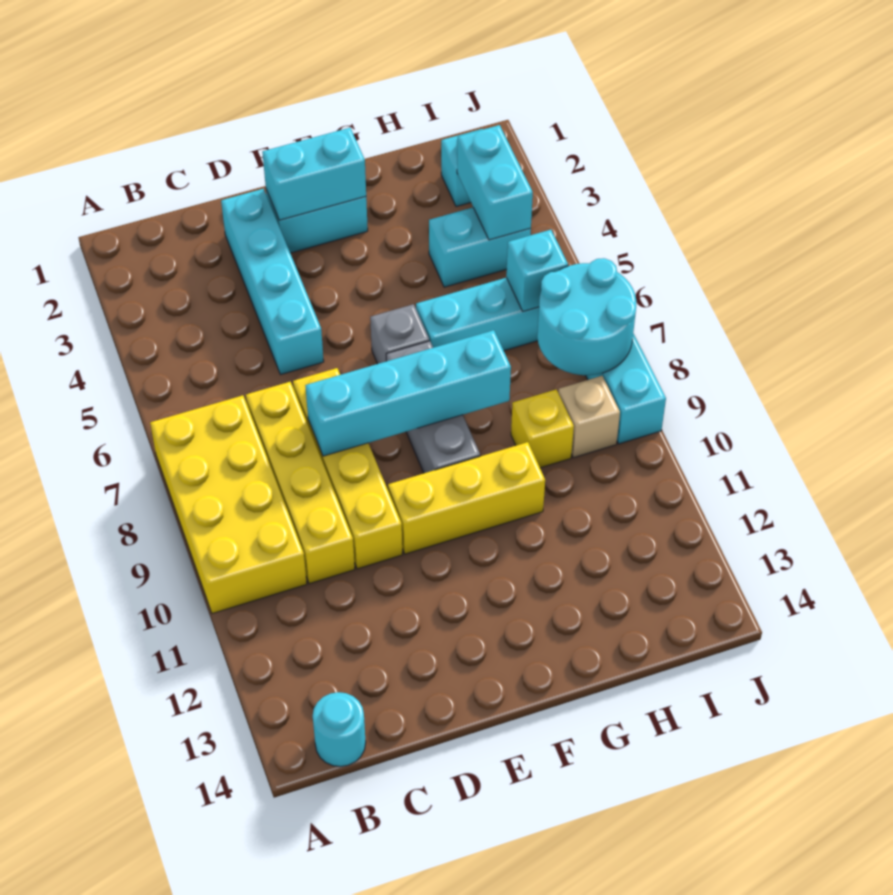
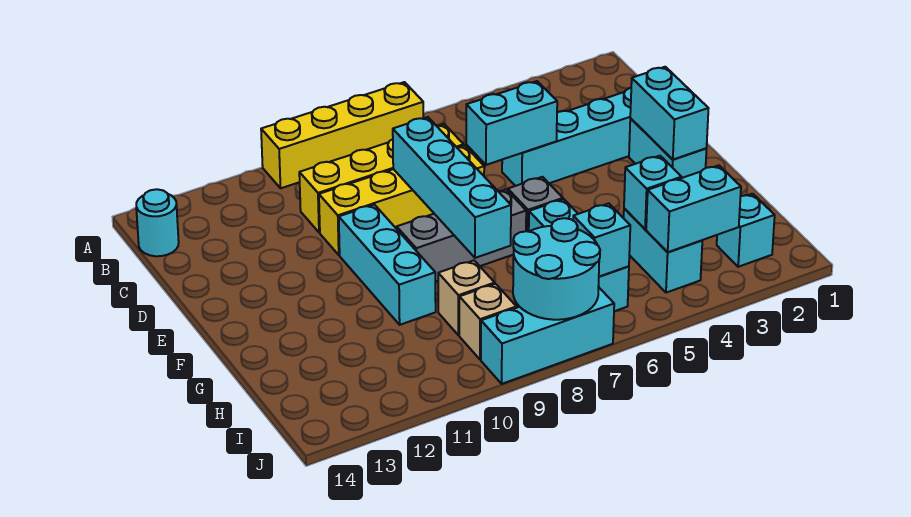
yellow brick A7:B10 level 1 -> yellow brick A7:A10 level 1
none -> cyan brick D5:D6 level 2
yellow brick E10:G10 level 1 -> cyan brick E10:G10 level 1
none -> cyan brick H4 level 2
yellow brick H9 level 1 -> tan brick H9 level 1

